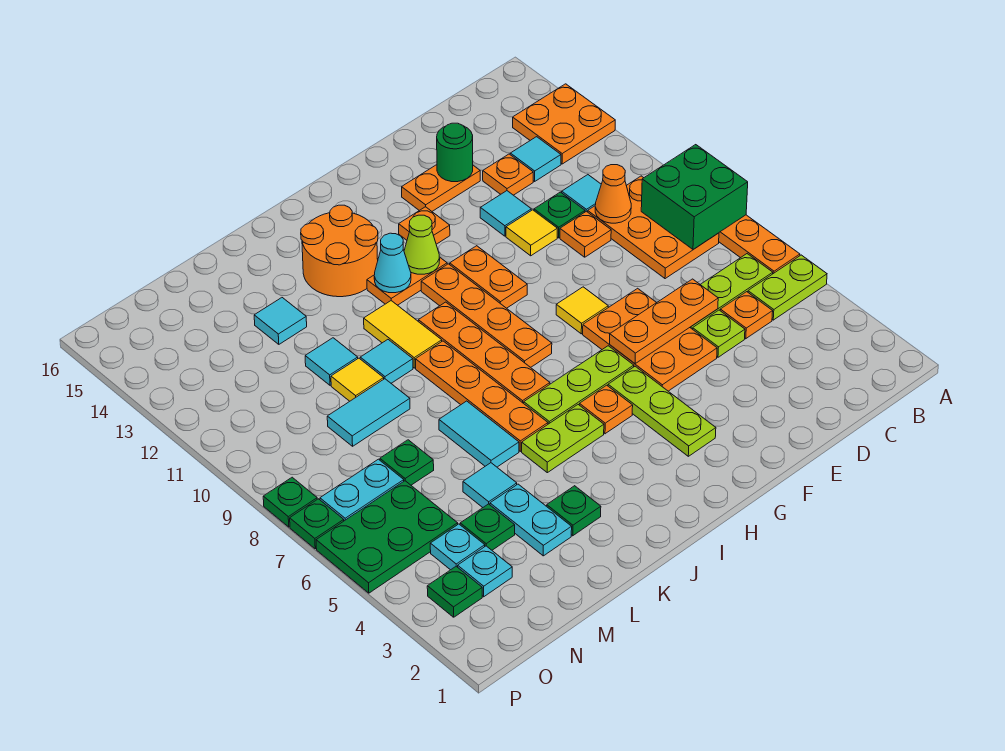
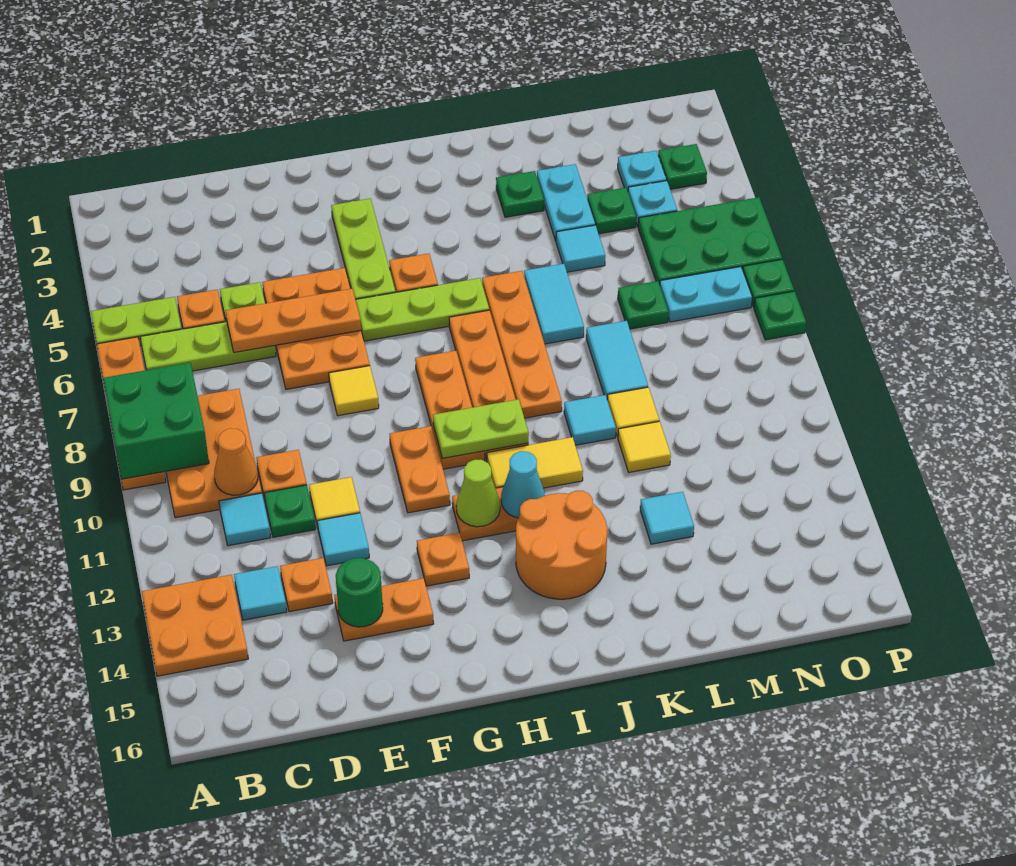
orange plate H8:H11 level 1 -> orange plate H8:H10 level 1
lime plate I5:J5 level 1 -> lime plate H10:I10 level 2
yellow tile J10:J11 level 1 -> yellow tile I11:J11 level 1
cyan tile L9:M9 level 1 -> cyan tile L8:L9 level 1
cyan tile L11 level 1 -> yellow tile L11 level 1

